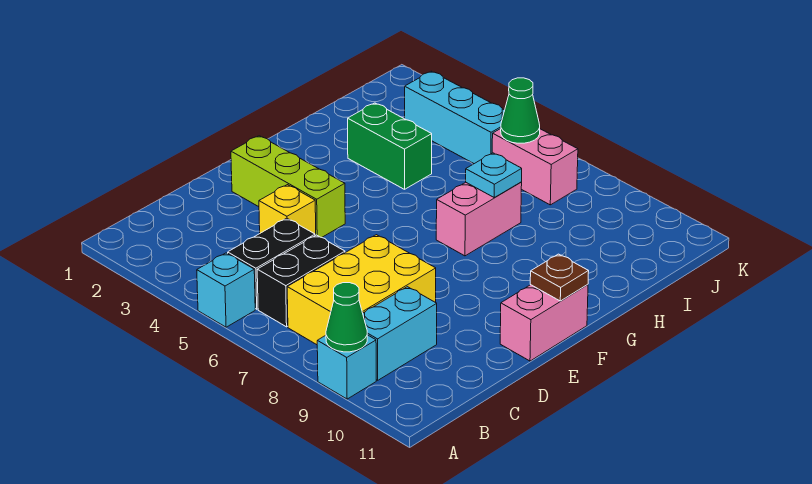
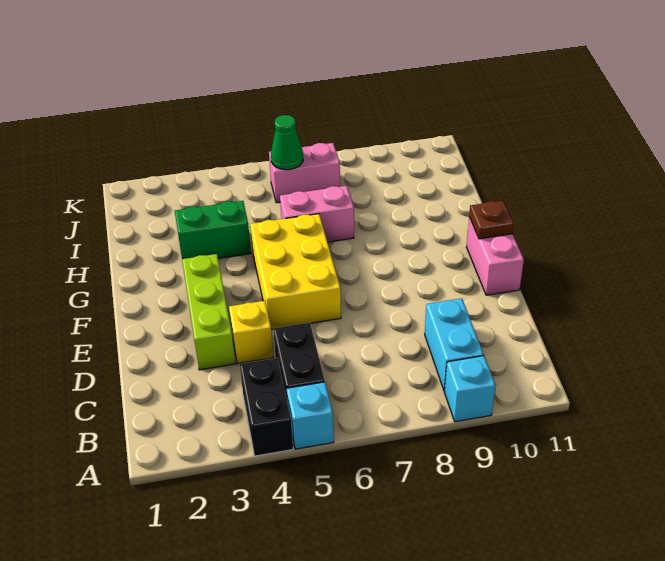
green cone A9 level 2 -> none
black brick B6:C6 level 1 -> black brick A4:B4 level 1
yellow brick B7:D8 level 1 -> yellow brick E5:G6 level 1
lime brick E2:E4 level 1 -> lime brick D3:F3 level 1
pink brick G7:H7 level 1 -> pink brick H6:H7 level 1
cyan plate H7 level 2 -> none
cyan brick J3:J5 level 1 -> none

